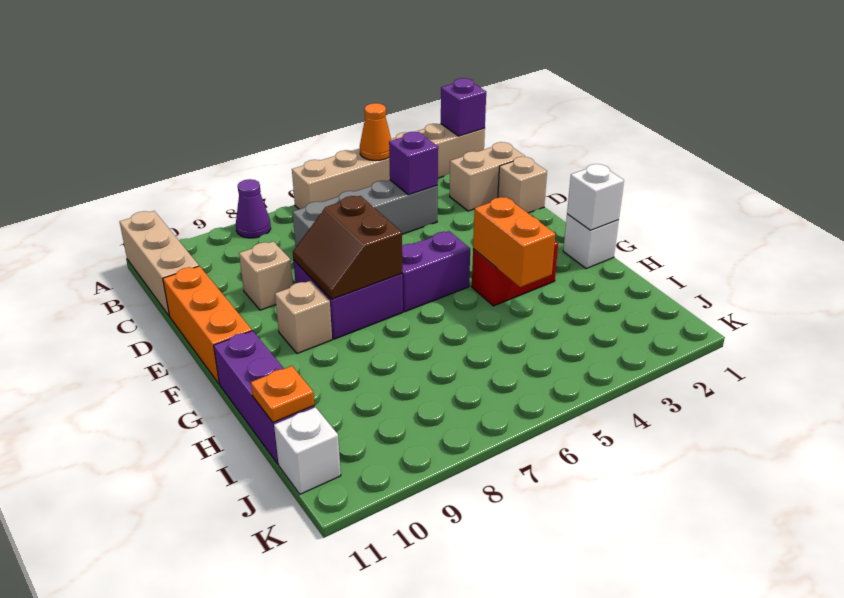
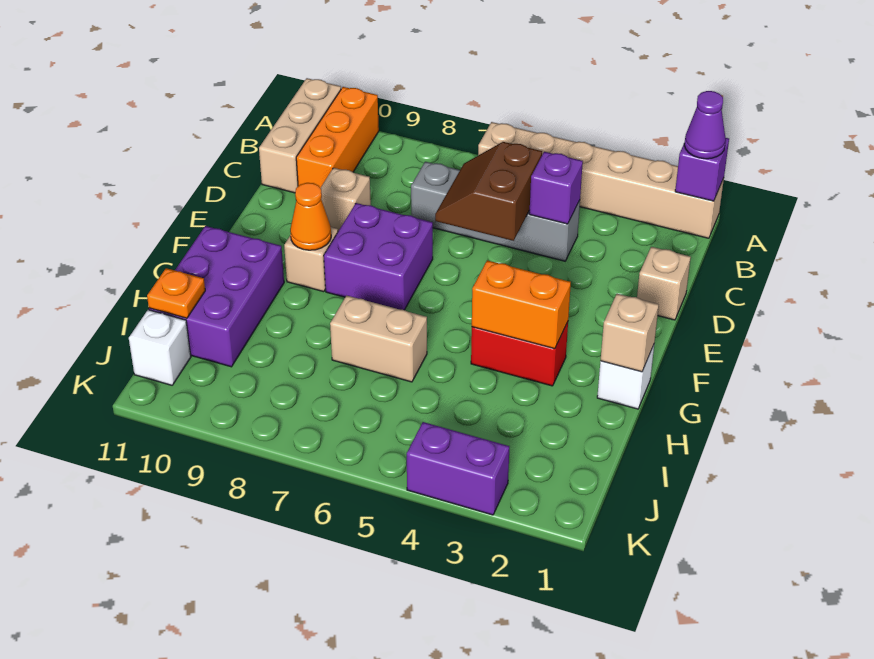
orange cone A4 level 2 -> orange cone F9 level 2
purple cone A8 level 1 -> purple cone A1 level 3
tan brick C1:C2 level 1 -> tan brick H6:H7 level 1
orange brick D11:F11 level 1 -> orange brick A10:C10 level 1
brown slope E7:F8 level 2 top 7 -> brown slope C5:D6 level 2 top 5
purple brick F5:F6 level 1 -> purple brick K3:K4 level 1
white brick G1 level 2 -> tan brick G1 level 2
orange brick G4:H4 level 2 -> orange brick G3:G4 level 2
purple brick G11:I11 level 1 -> purple brick G10:I11 level 1

